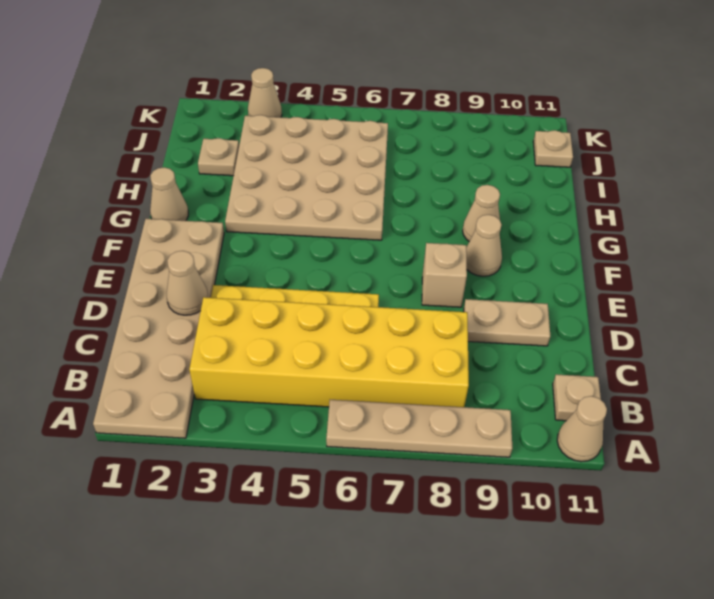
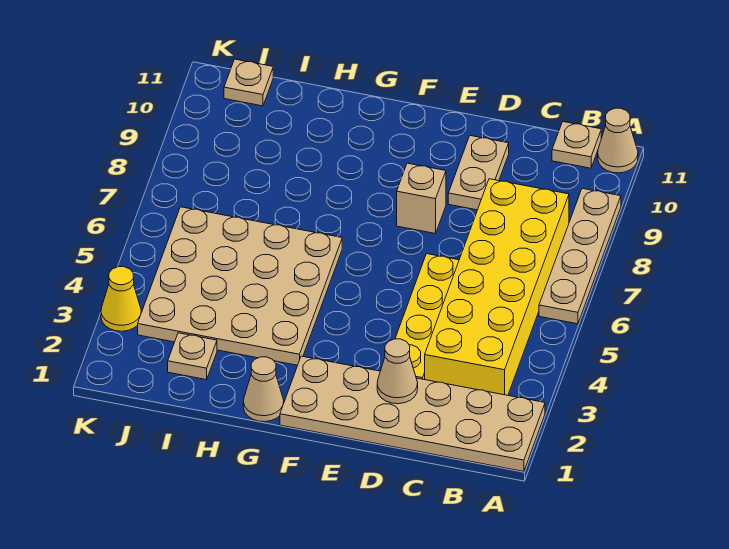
tan cone F9 level 1 -> none
tan cone G9 level 1 -> none
tan cone K3 level 1 -> yellow cone K3 level 1

